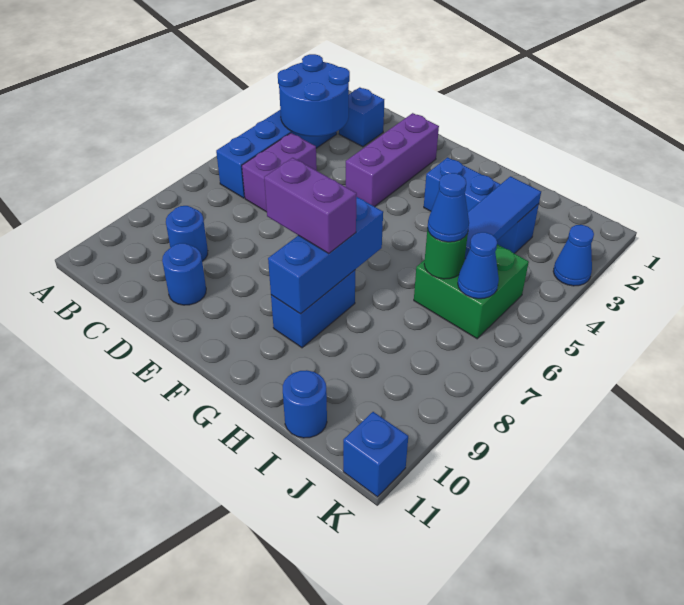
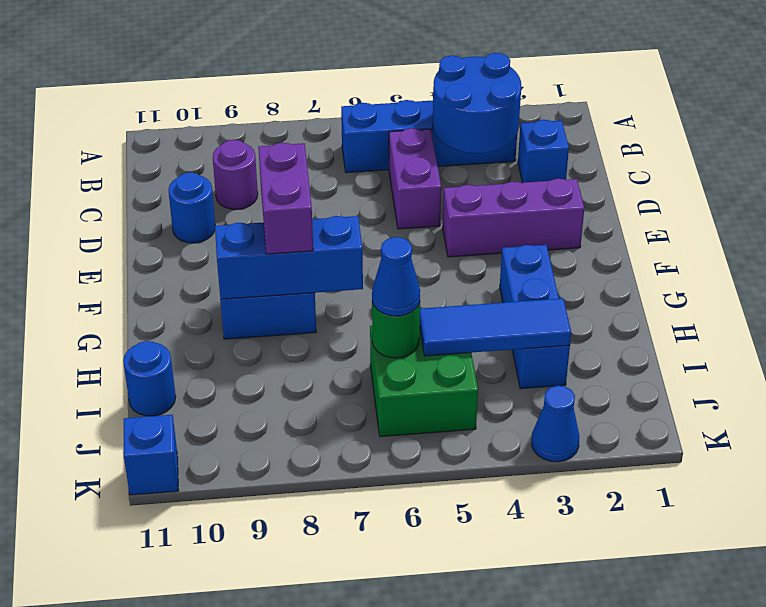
purple brick C5:C6 level 1 -> purple brick C5:D5 level 1
blue round brick C9 level 1 -> purple round brick C9 level 1
blue cone J6 level 2 -> none

